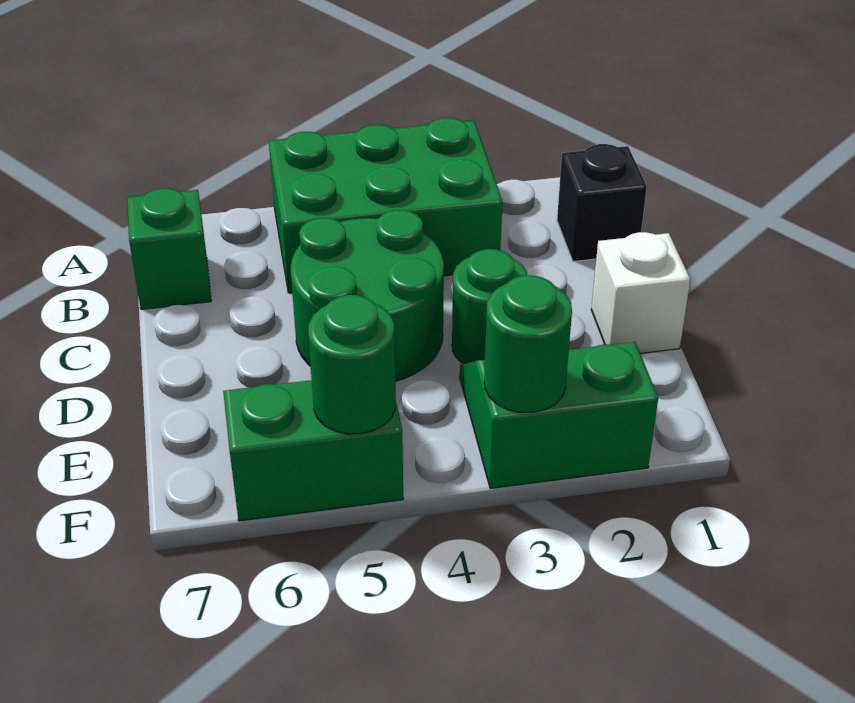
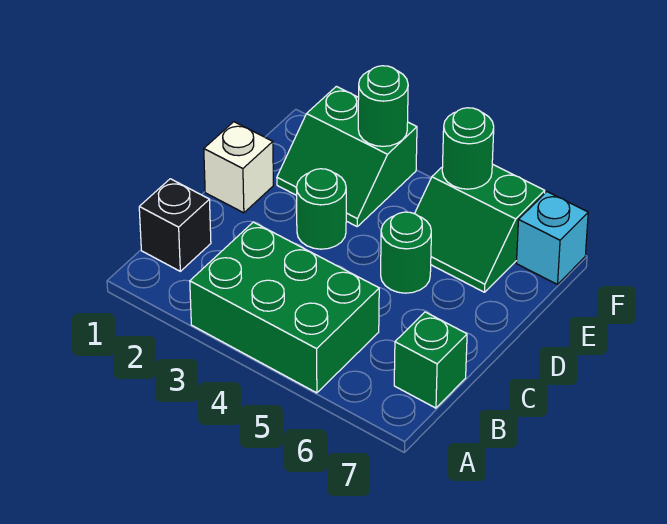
green round brick C4:D5 level 1 -> green round brick D5 level 1
none -> cyan brick F7 level 1

